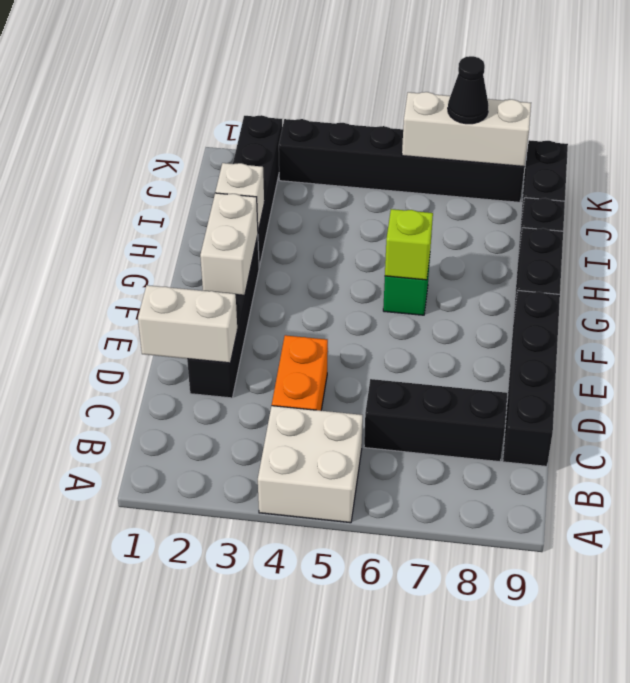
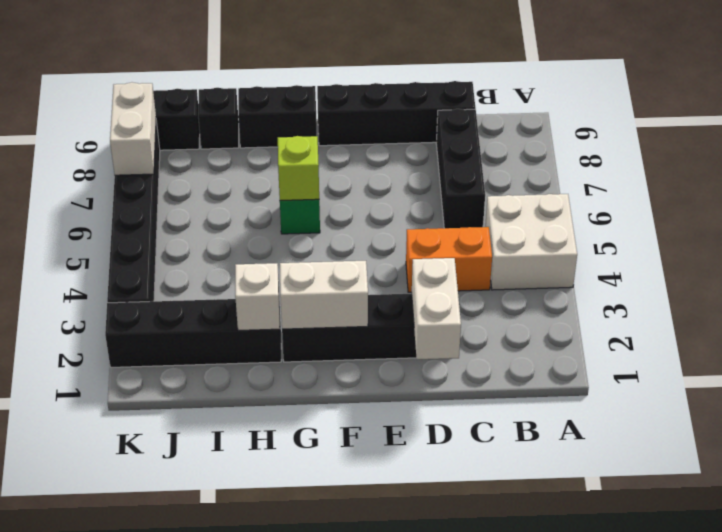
white brick K6:K8 level 2 -> white brick K7:K8 level 2
black cone K7 level 3 -> none

